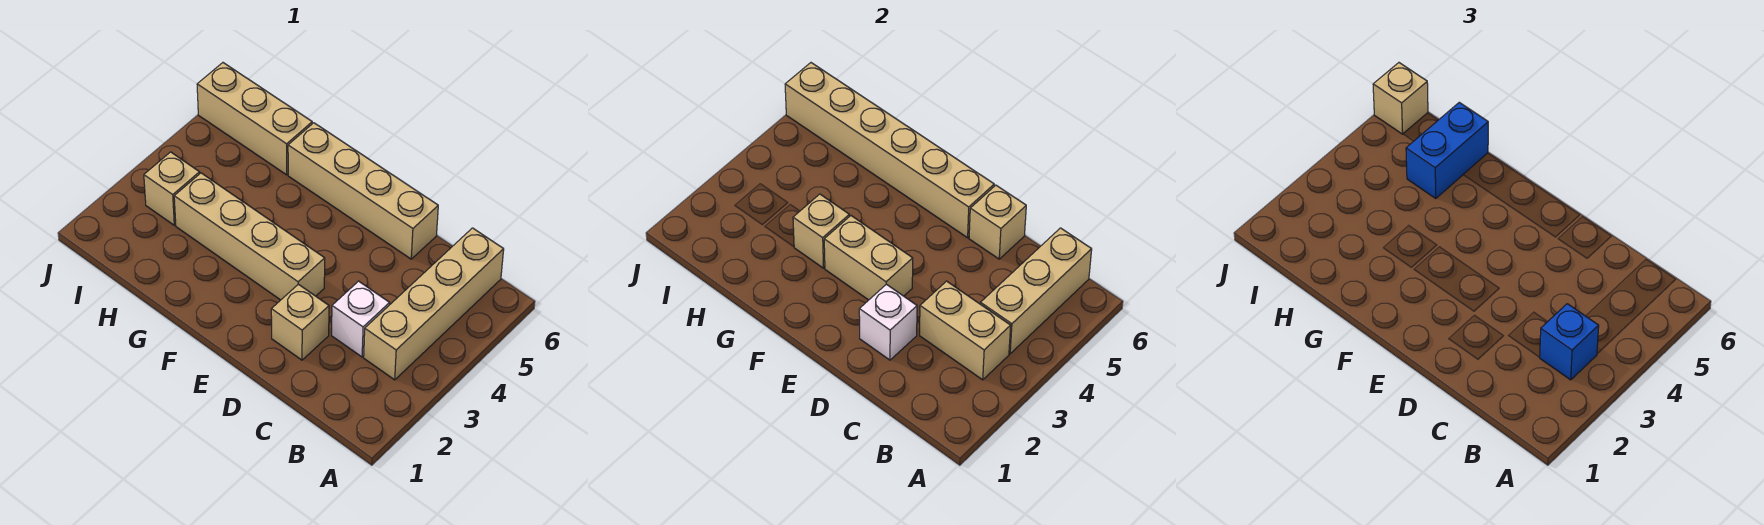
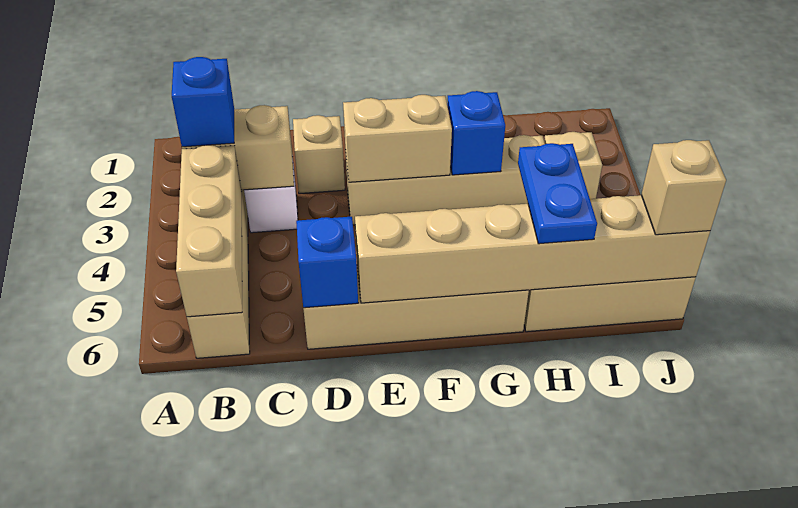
white brick D2 level 2 -> none
tan brick D6 level 2 -> blue brick D6 level 2
tan brick G3 level 2 -> blue brick G3 level 2
blue brick H5:H6 level 3 -> blue plate H5:H6 level 3

